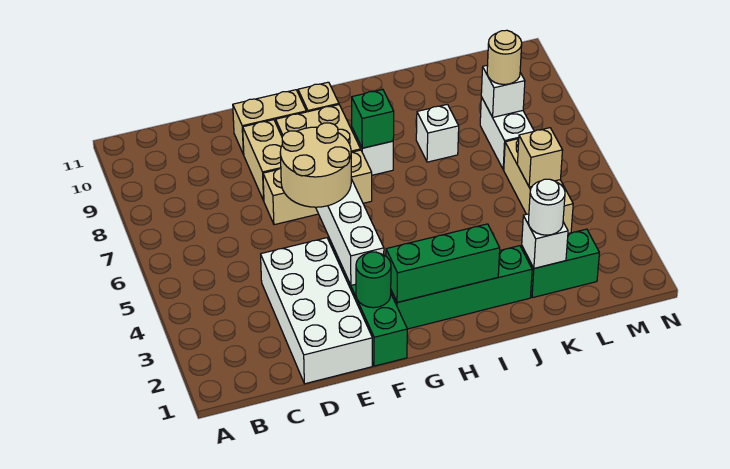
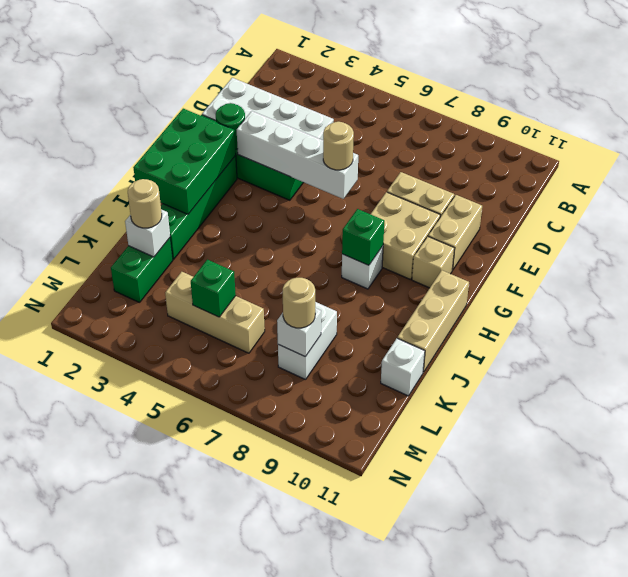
tan round brick E5:F6 level 3 -> tan round brick F6 level 3
tan brick E7:G7 level 1 -> tan brick H11:J11 level 1
green brick G2:I2 level 2 -> green brick G1:I2 level 2
white brick J8 level 1 -> white brick K11 level 1
white round brick K2 level 3 -> tan round brick K2 level 3
tan brick L5 level 2 -> green brick L5 level 2
white brick L7:L8 level 1 -> white brick K8:L8 level 1

